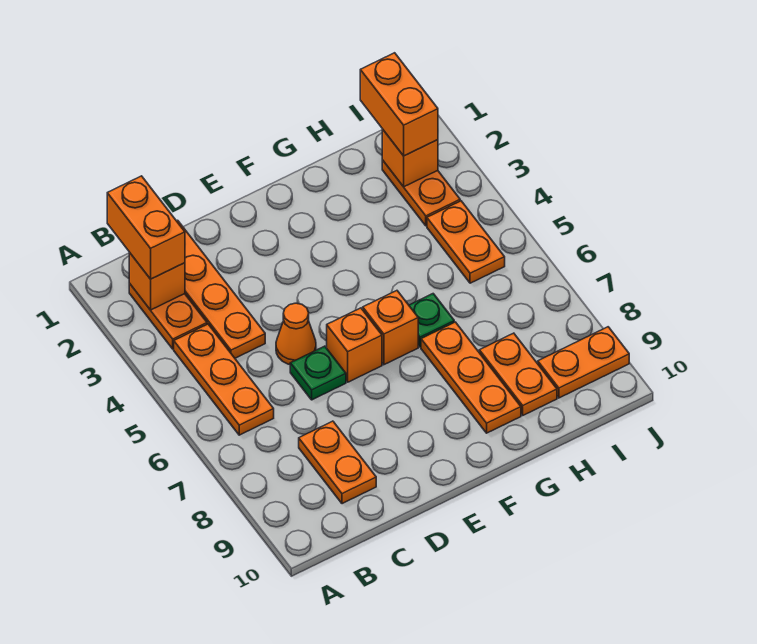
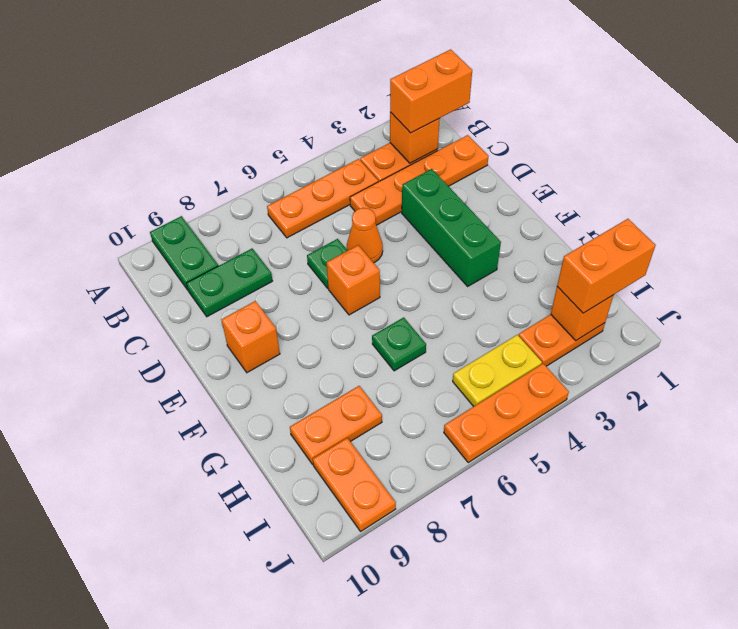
none -> green plate A9:B9 level 1
orange plate C8:C9 level 1 -> green plate C8:C9 level 1
none -> green brick D3:F3 level 1
orange brick F6 level 1 -> orange brick E9 level 1
orange plate G7:G9 level 1 -> orange plate J4:J6 level 1
orange plate I4:I5 level 1 -> yellow plate I4:I5 level 1

